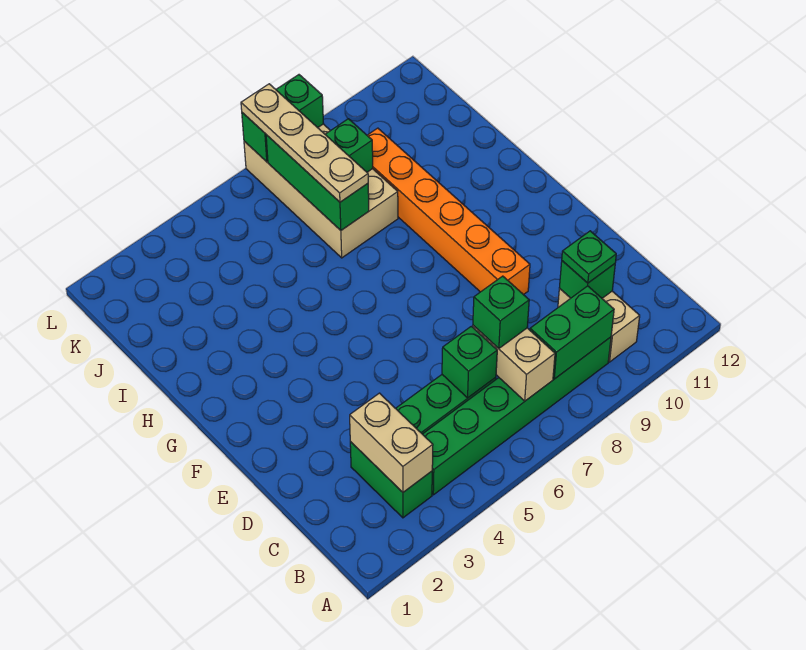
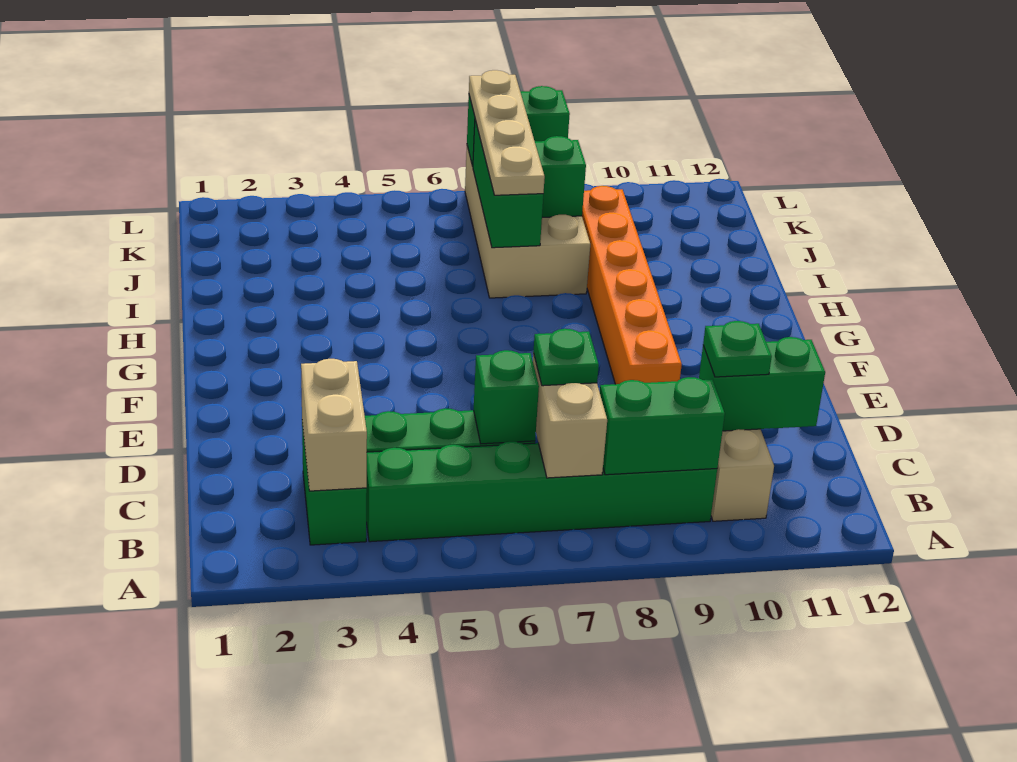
green brick C7 level 3 -> green plate C7 level 3
green brick C10 level 2 -> green brick C10:C11 level 2

